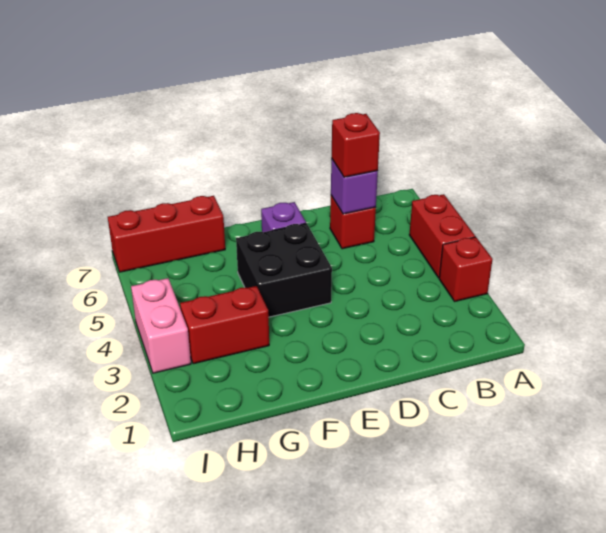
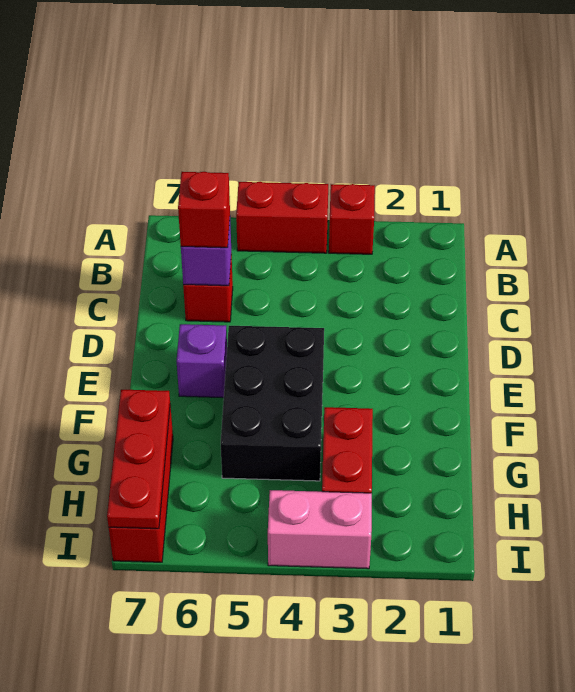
black brick E4:F5 level 1 -> black brick E4:G5 level 1
none -> red plate G7:I7 level 2

